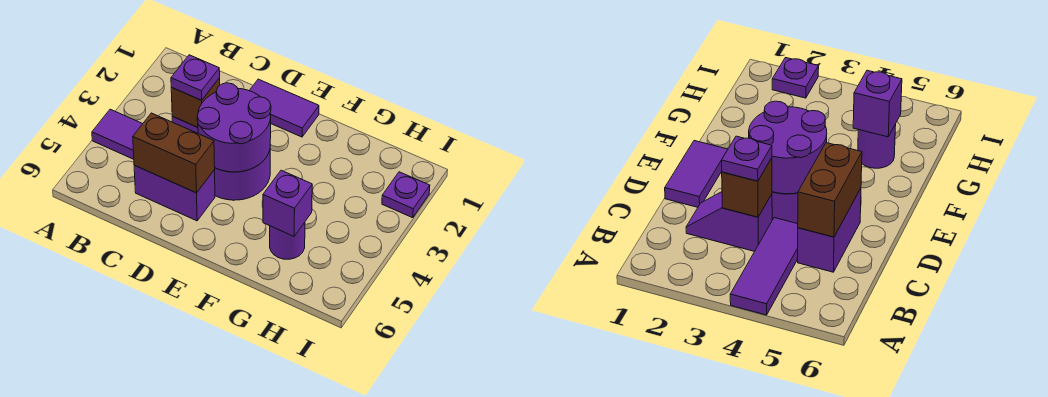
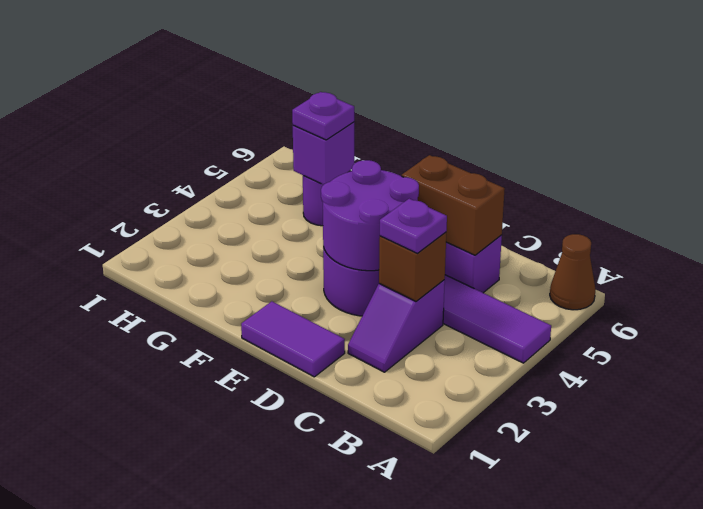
none -> brown cone A6 level 1
purple plate I2 level 1 -> purple plate G5 level 3

